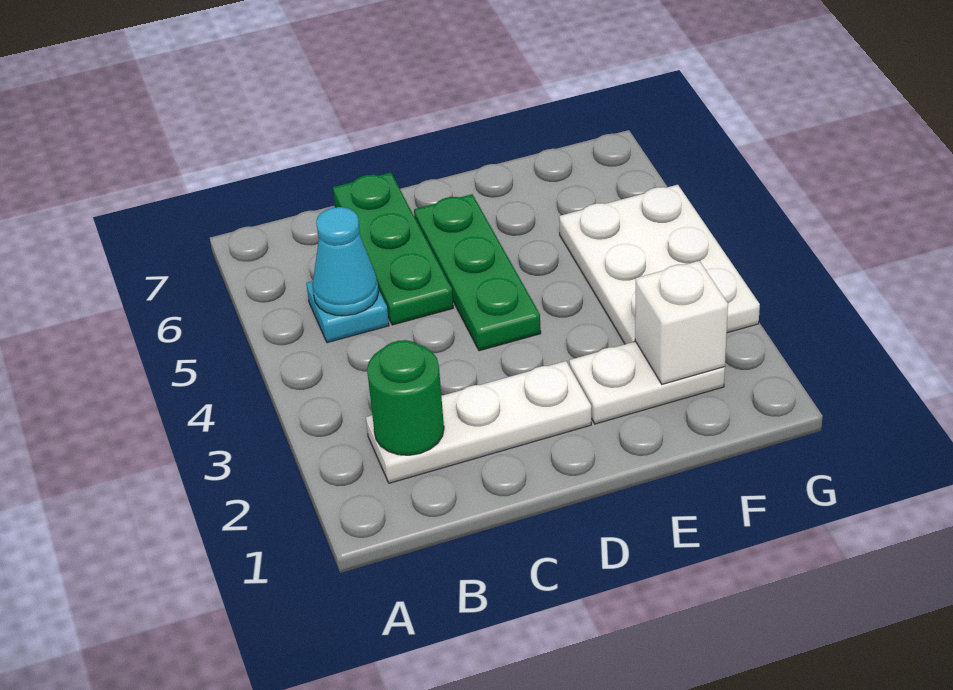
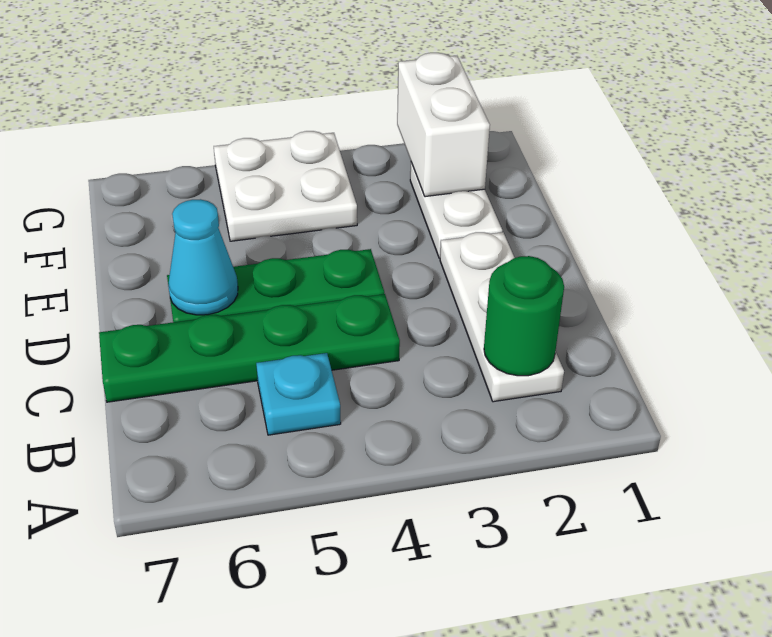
cyan cone B5 level 2 -> cyan cone D6 level 2
green plate C5:C7 level 1 -> green plate C4:C7 level 1
white brick F2 level 2 -> white brick F2:G2 level 2
white plate F3:G5 level 1 -> white plate F4:G5 level 1

